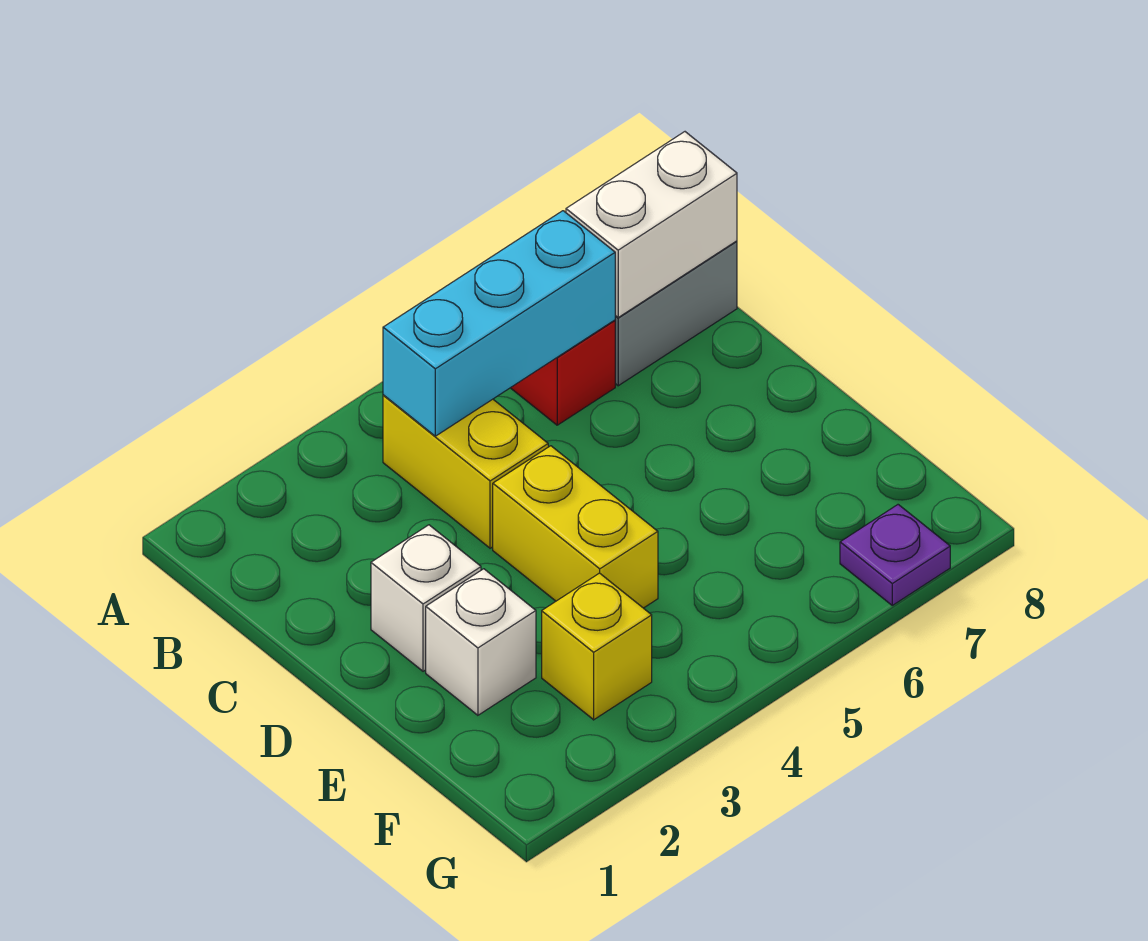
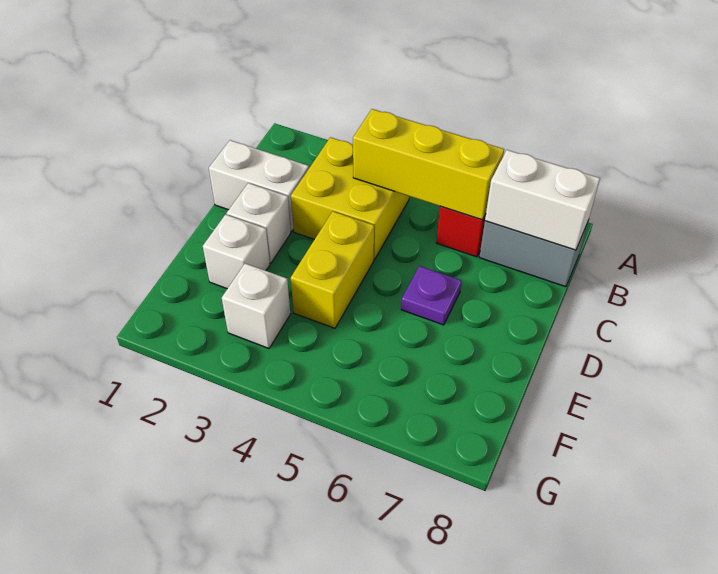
yellow brick B4:C4 level 1 -> yellow brick B3:C4 level 1
cyan brick B4:B6 level 2 -> yellow brick B4:B6 level 2
none -> white brick C1:C2 level 1
yellow brick F3 level 1 -> white brick F3 level 1
purple plate G7 level 1 -> purple plate D6 level 1

